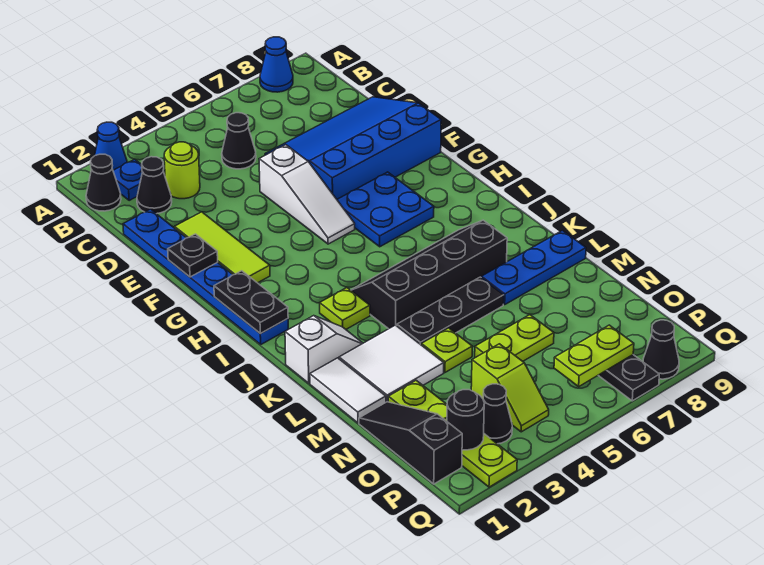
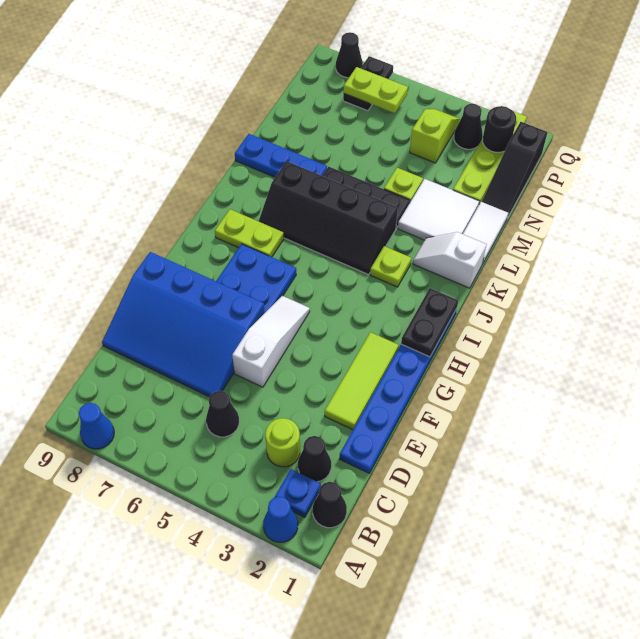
black plate F1 level 2 -> none
lime plate N5:N6 level 1 -> lime plate I7:I8 level 1

